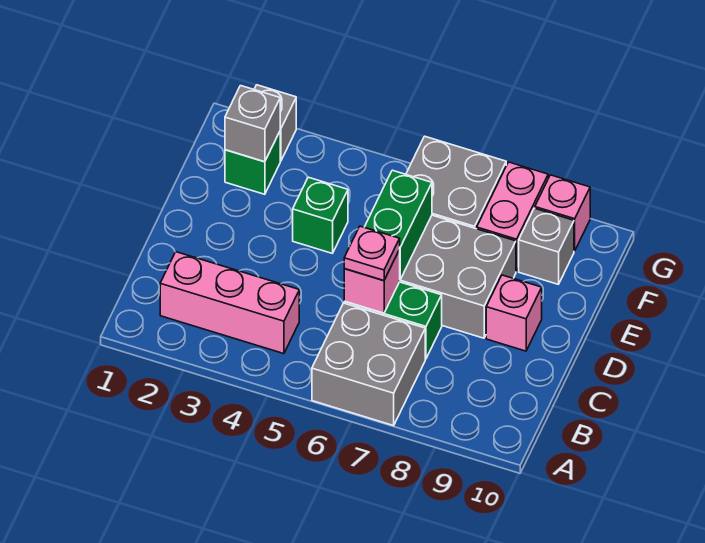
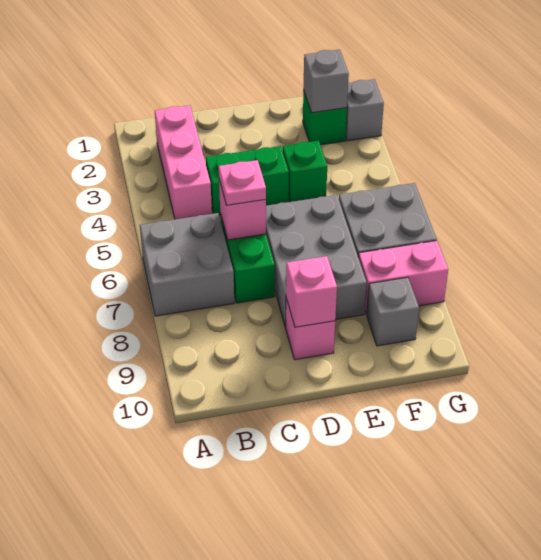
green brick D6:E6 level 2 -> green brick C4:D4 level 1
pink brick G9 level 1 -> pink brick D9 level 2

